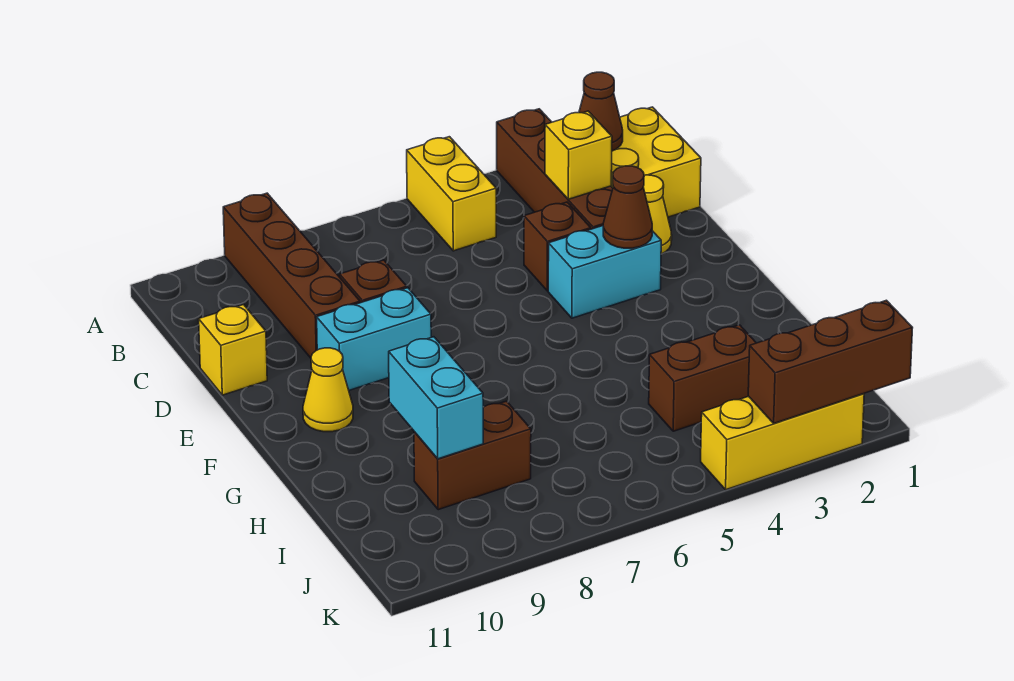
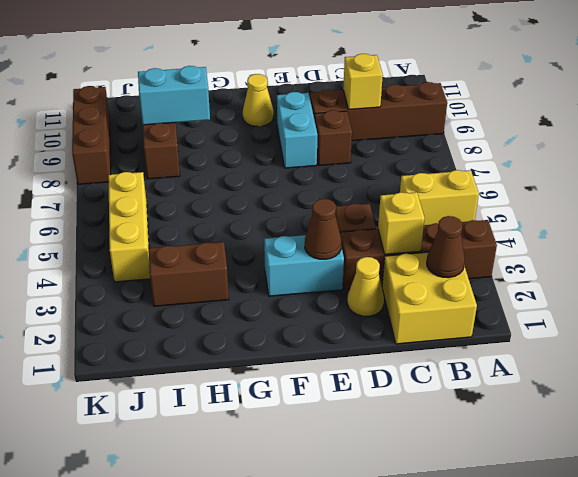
yellow brick D11 level 1 -> yellow brick C9 level 2
cyan brick E3:E4 level 1 -> cyan brick E3:F3 level 1
brown brick I3:I4 level 1 -> brown brick H3:I3 level 1
brown brick K1:K3 level 2 -> brown brick K8:K10 level 1
yellow brick K2:K4 level 1 -> yellow brick J4:J6 level 1

